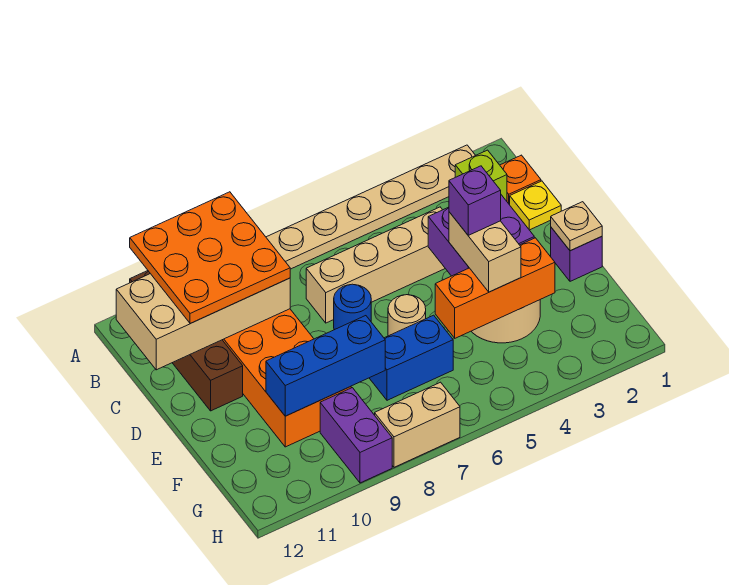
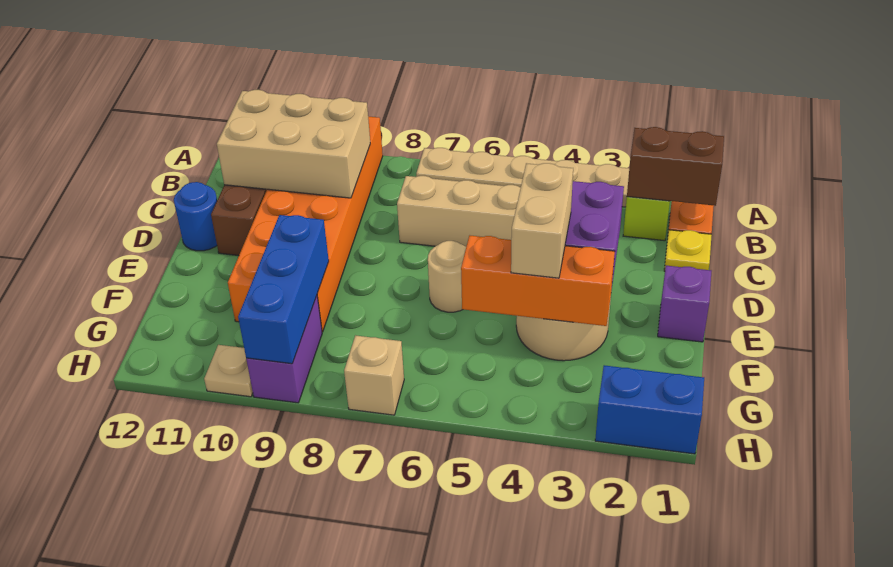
orange plate A9:C11 level 3 -> none
none -> brown brick B1:B2 level 2
tan brick B9:C12 level 2 -> tan brick B9:C11 level 2
blue round brick D7 level 1 -> blue round brick D12 level 1
tan plate E1 level 2 -> tan plate H10 level 1
purple brick E4 level 4 -> none
blue brick F6:F7 level 1 -> blue brick H1:H2 level 1
blue brick F8:F10 level 2 -> blue brick F9:H9 level 2
tan brick H7:H8 level 1 -> tan brick H7 level 1

